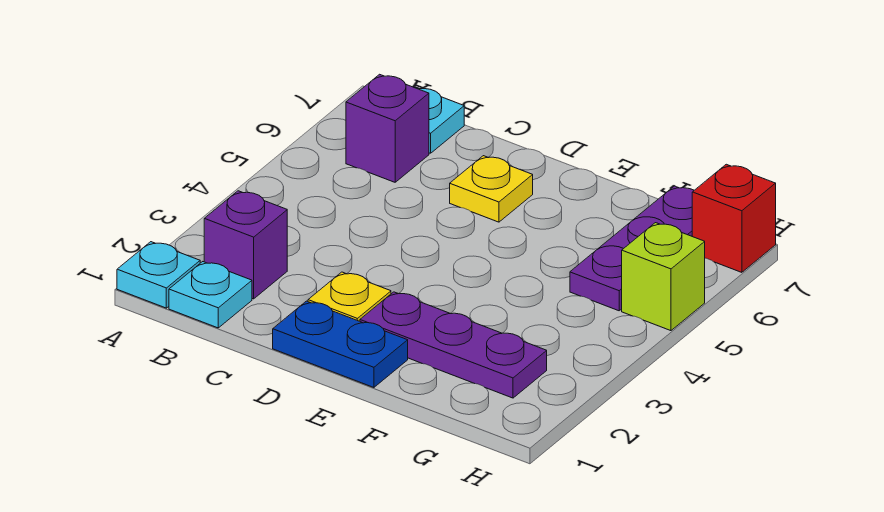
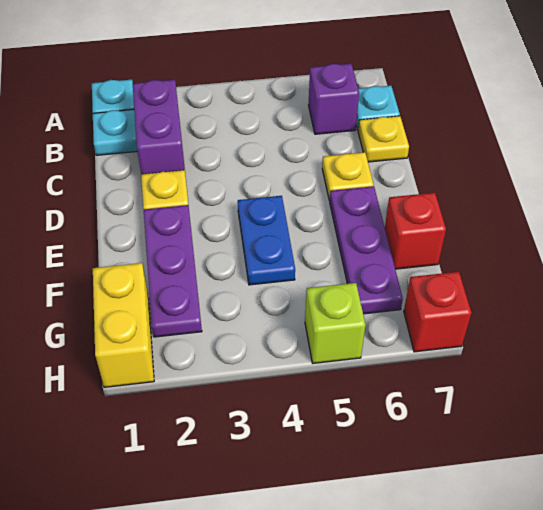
purple brick B2 level 1 -> purple brick B2:C2 level 1
none -> yellow plate C7 level 1
blue plate D1:E1 level 1 -> blue plate E4:F4 level 1
none -> red brick F7 level 1
none -> yellow brick G1:H1 level 1
purple plate G5:G7 level 1 -> purple plate E6:G6 level 1

